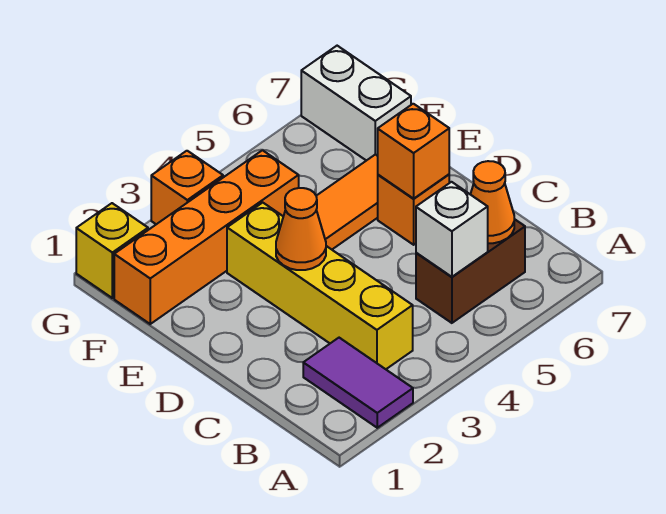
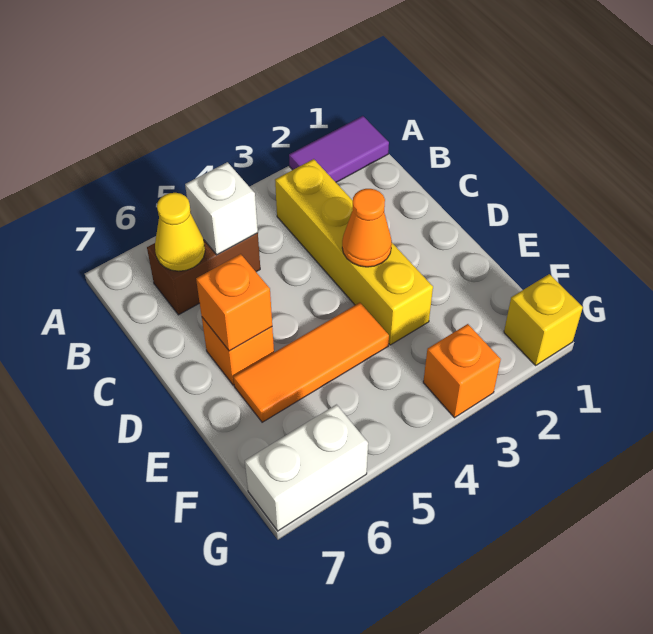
purple tile A2:B2 level 1 -> purple tile A1:A2 level 1
orange cone B6 level 2 -> yellow cone B6 level 2
orange brick F1:F4 level 1 -> none
white brick F7:G7 level 1 -> white brick G6:G7 level 1

